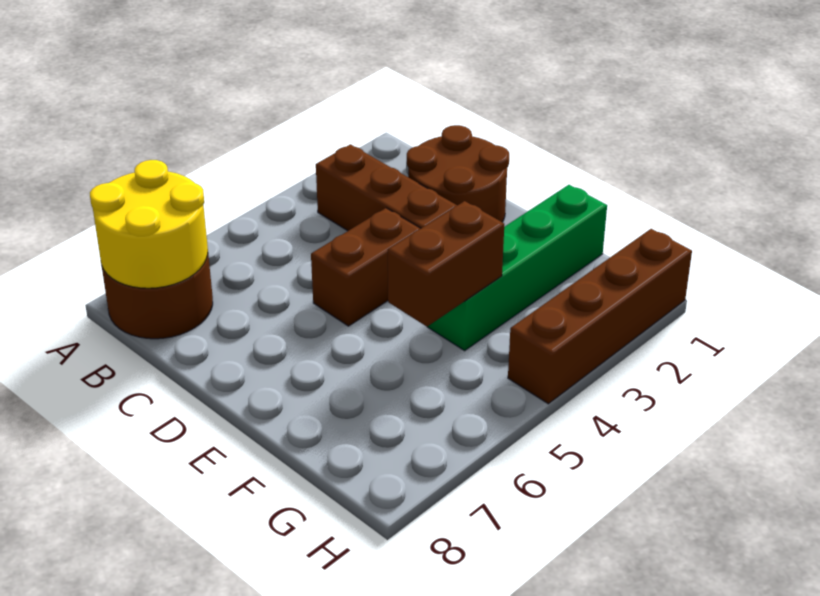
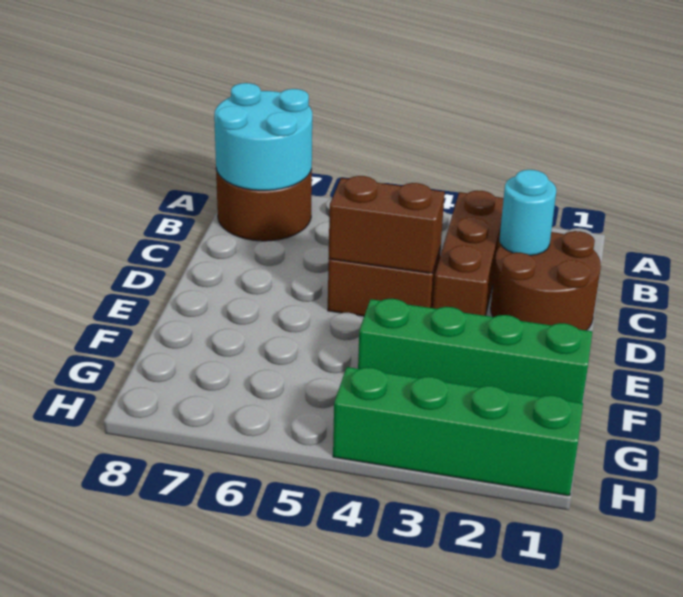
yellow round brick A7:B8 level 2 -> cyan round brick A7:B8 level 2
none -> cyan round brick C2 level 2
brown brick F4:F5 level 2 -> brown brick D4:D5 level 2
brown brick H1:H4 level 1 -> green brick H1:H4 level 1

